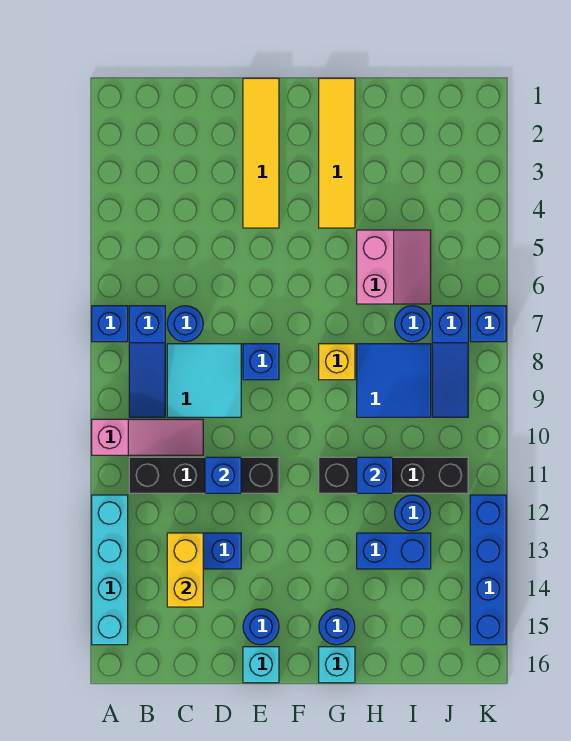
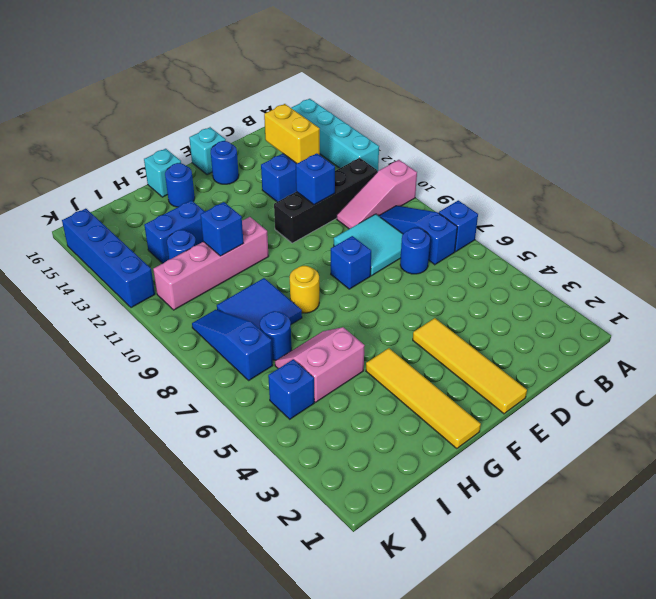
yellow brick G8 level 1 -> yellow round brick G8 level 1
black brick G11:J11 level 1 -> pink brick G11:J11 level 1
pink slope H5:I6 level 1 top H -> pink slope H5:I6 level 1 top 5
blue brick K7 level 1 -> blue brick J5 level 1

